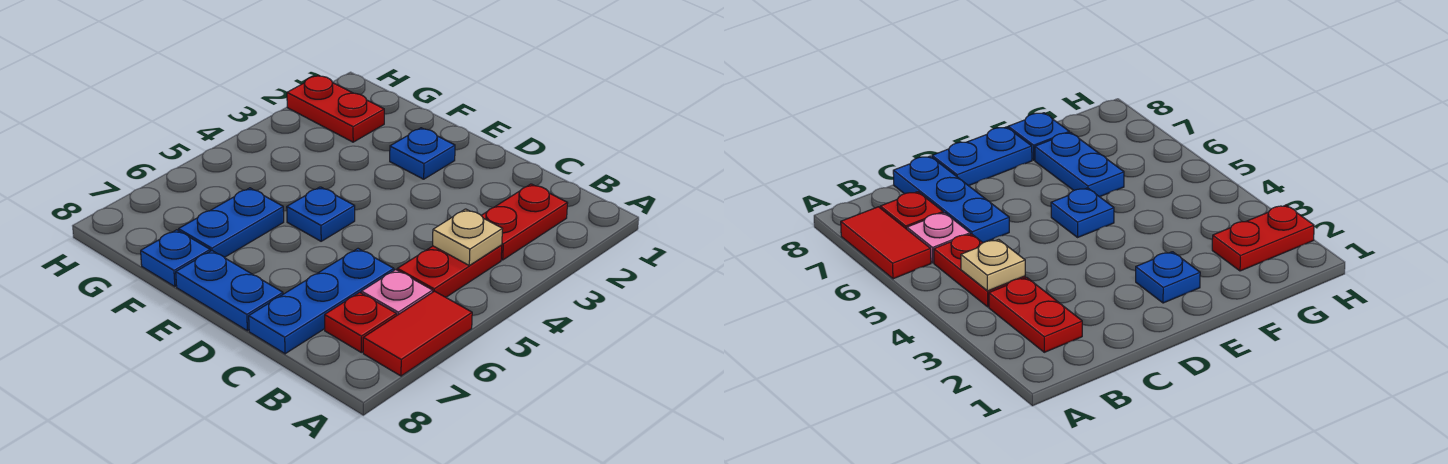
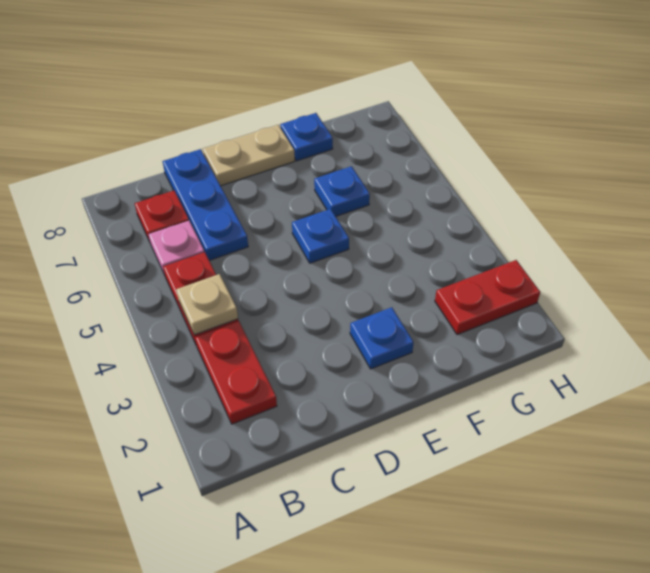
red tile A6:A7 level 1 -> none
blue plate D8:E8 level 1 -> tan plate D8:E8 level 1
blue plate F6:F7 level 1 -> blue plate F6 level 1

